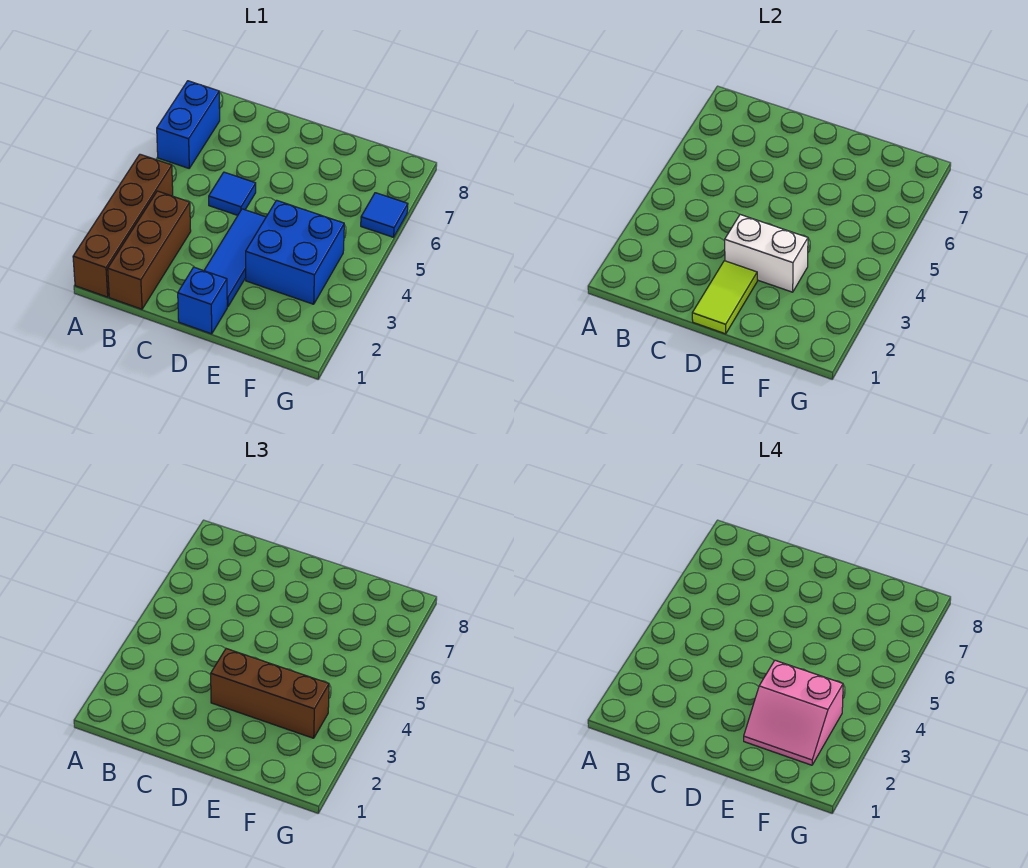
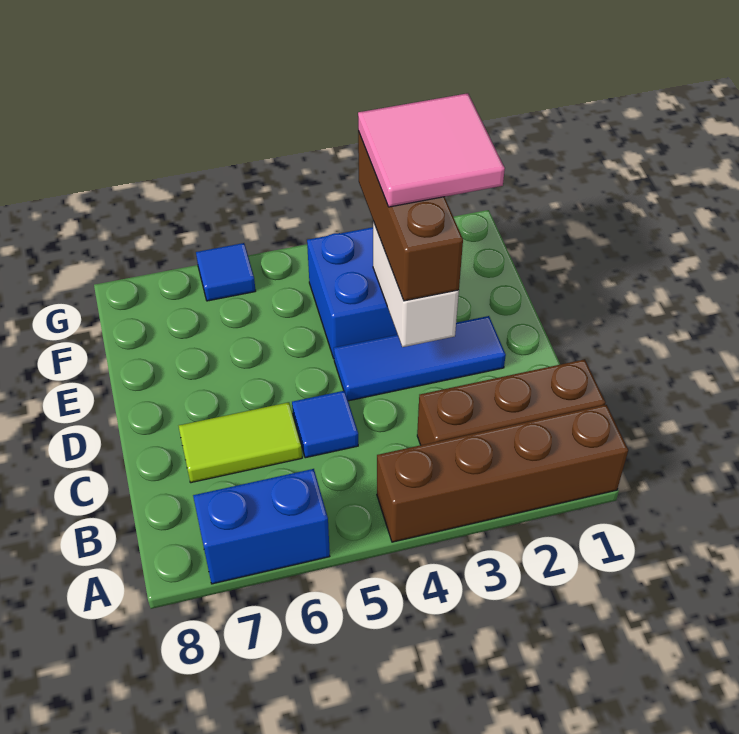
blue brick D1 level 1 -> none
lime tile D1:D2 level 2 -> lime tile C6:C7 level 1
pink slope E2:F3 level 4 top 3 -> pink tile E2:F3 level 4

